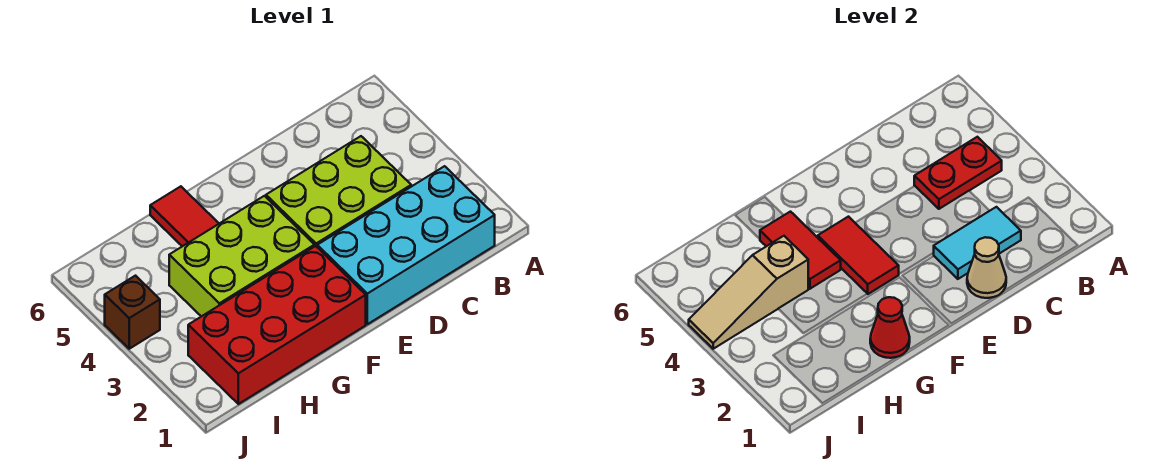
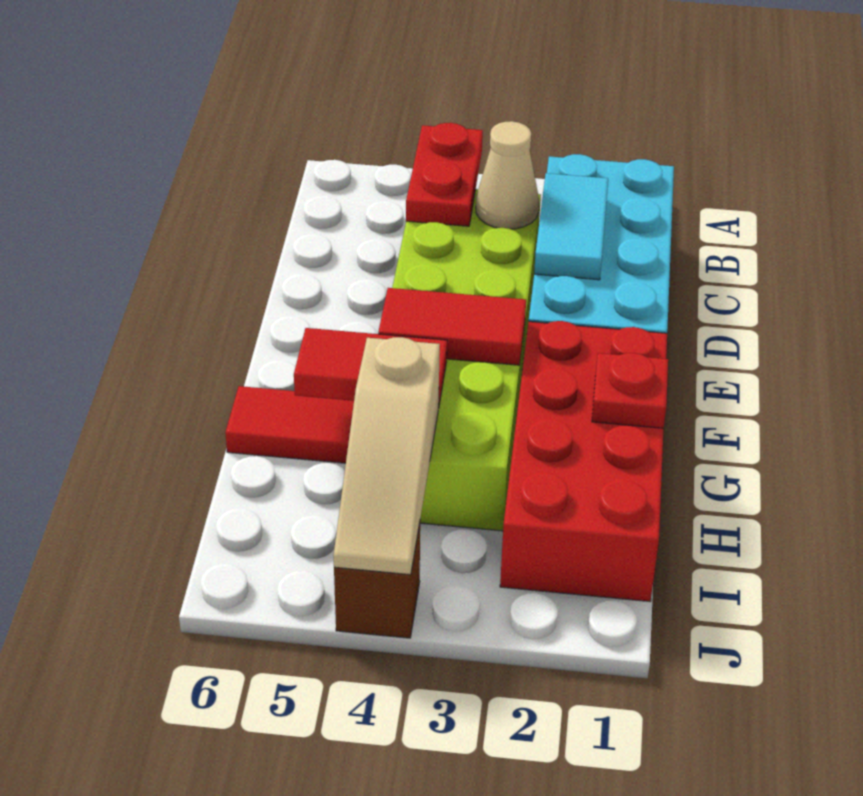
tan cone D1 level 2 -> tan cone C3 level 2
red cone G1 level 2 -> red plate G1 level 2

